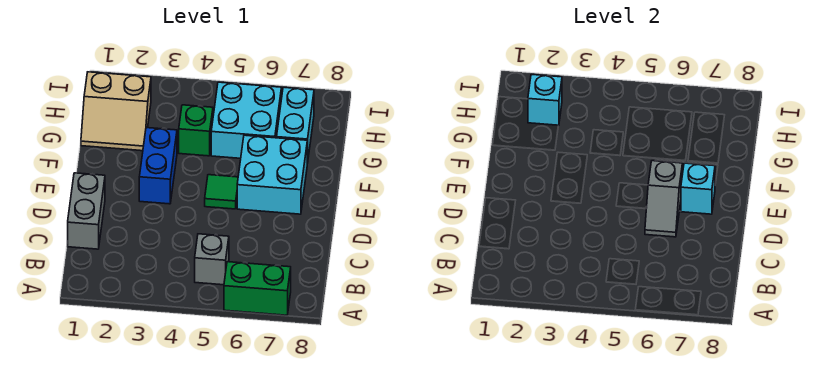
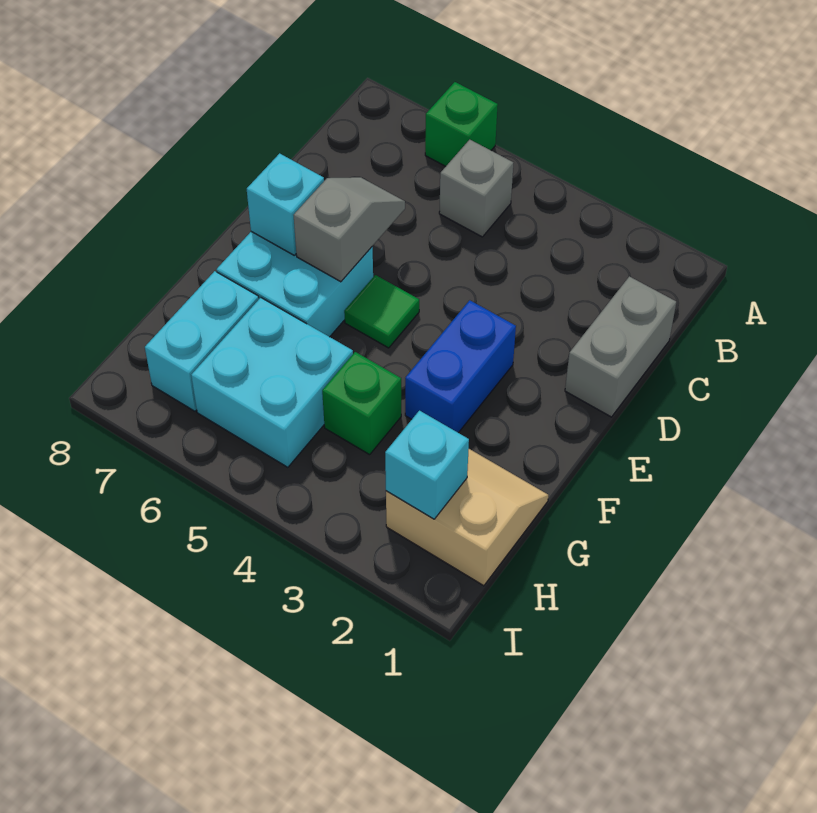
green brick A6:A7 level 1 -> green brick A6 level 1

